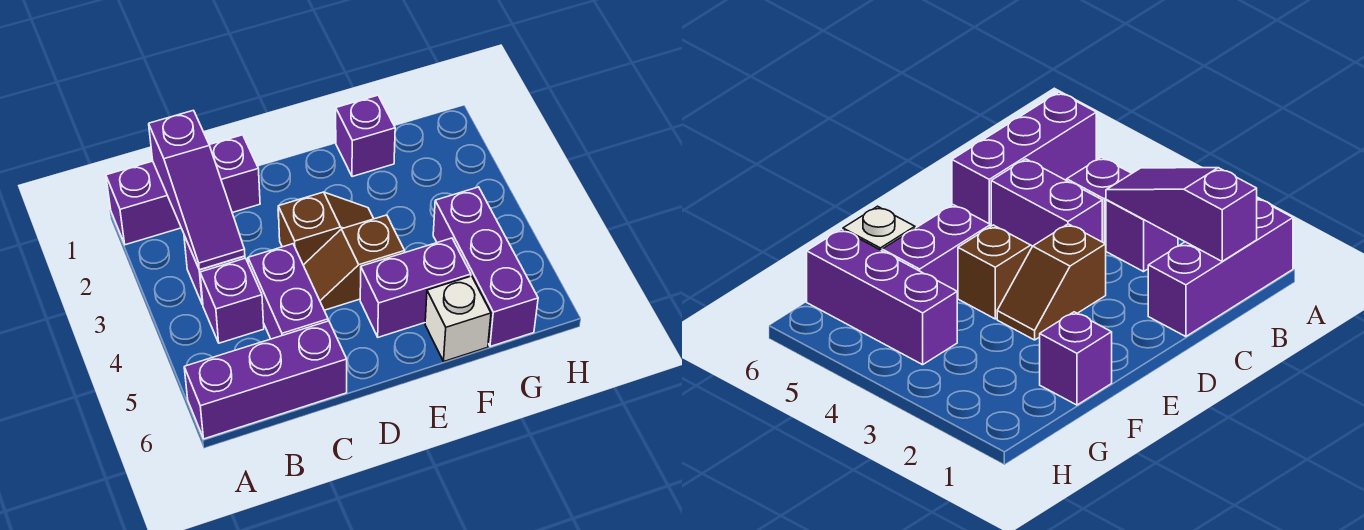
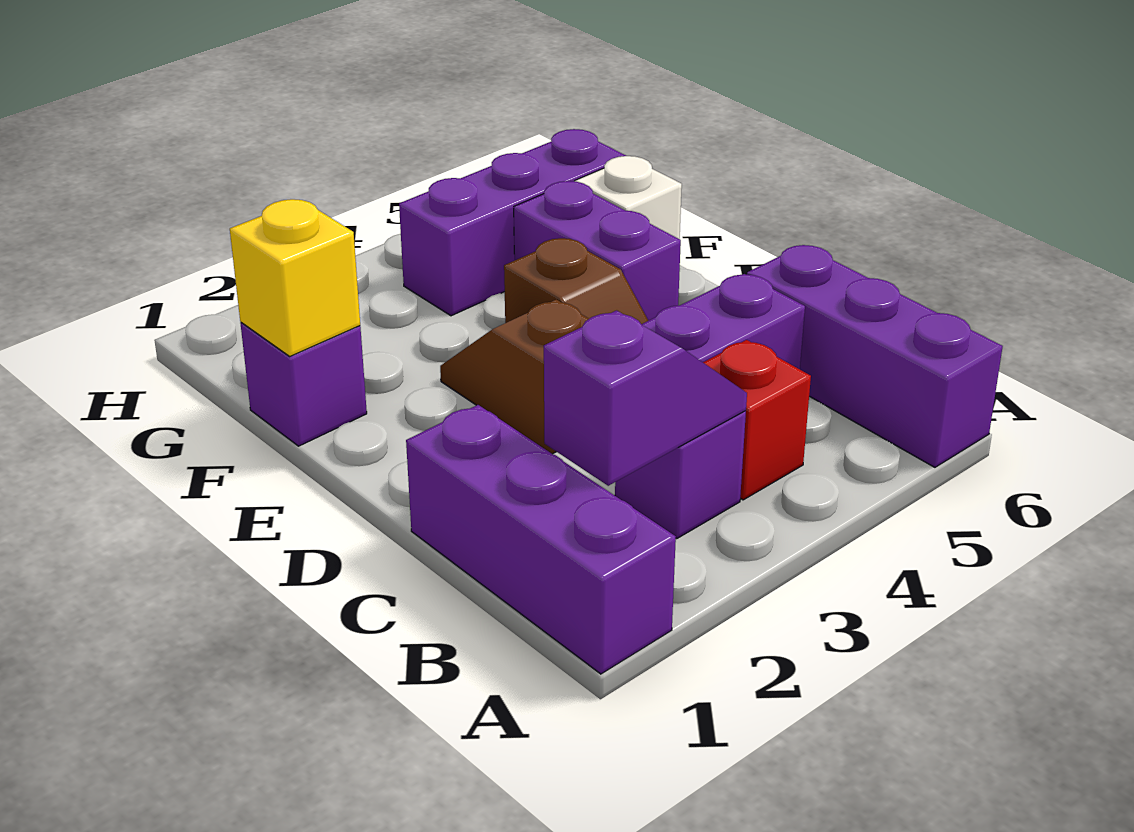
purple slope B1:B3 level 2 top 1 -> purple slope B2:B3 level 2 top 2
purple brick B4 level 1 -> red brick B4 level 1
none -> yellow brick F1 level 2

